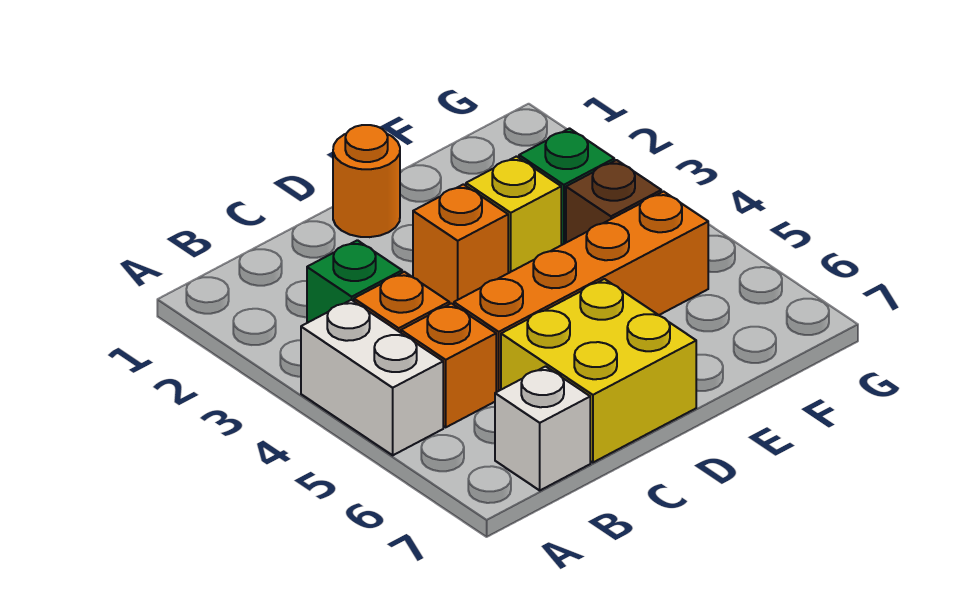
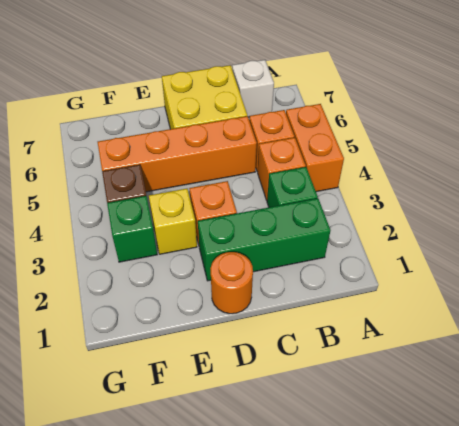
white brick A4:A5 level 1 -> orange brick A4:A5 level 1
none -> green brick B2:D2 level 1

